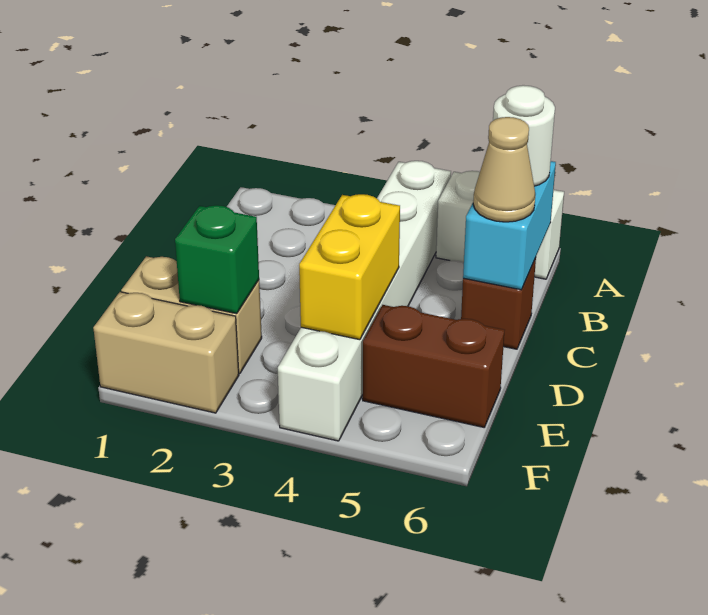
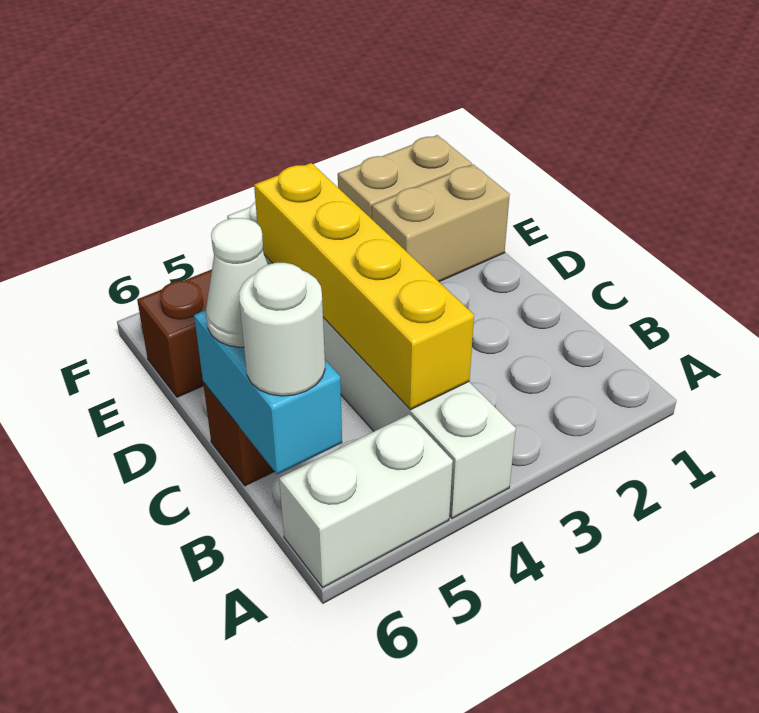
tan cone C6 level 3 -> white cone C6 level 3
yellow brick D4:E4 level 2 -> yellow brick B4:E4 level 2
green brick E2 level 2 -> none

